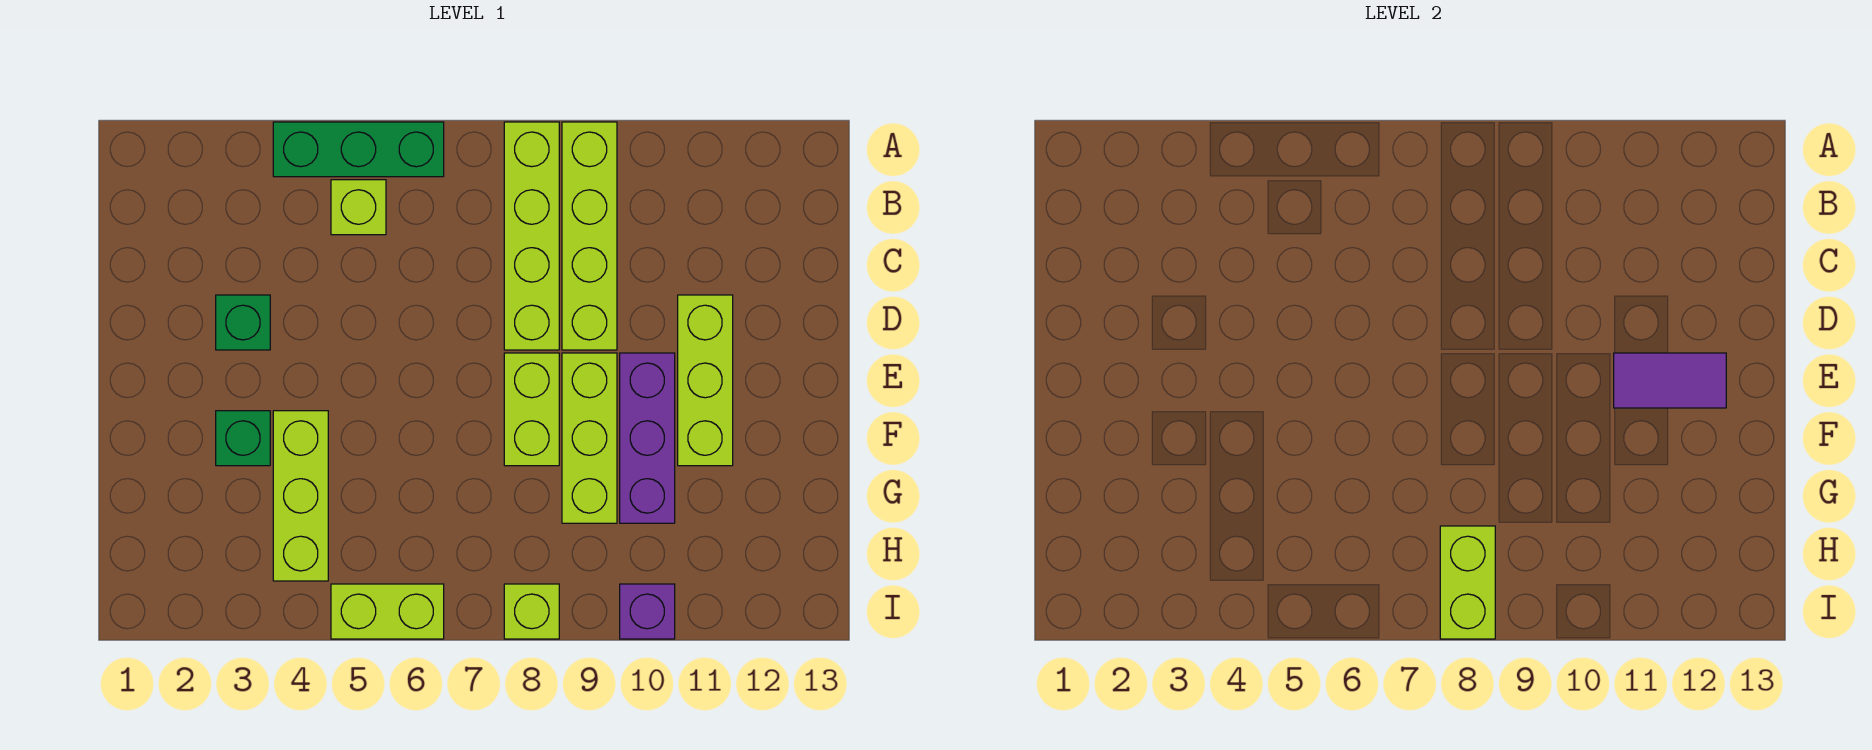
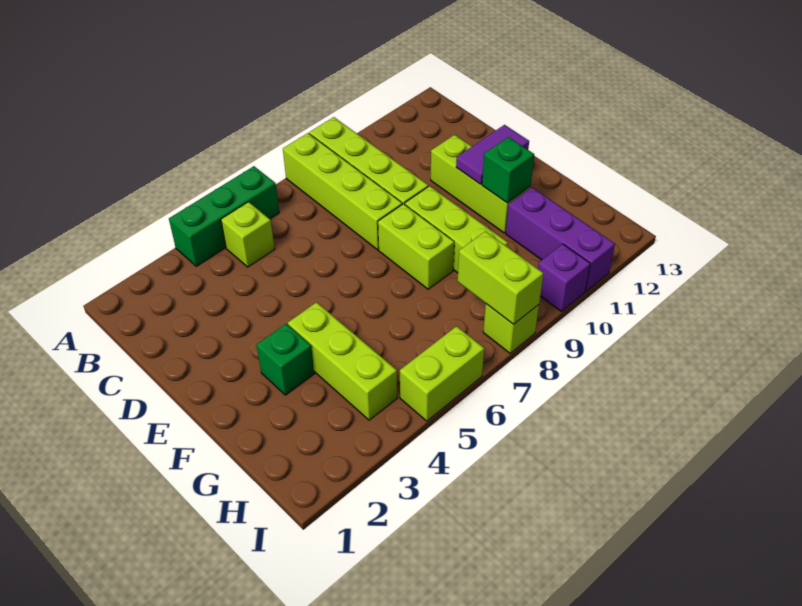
green brick D3 level 1 -> green brick F11 level 2
purple brick E10:G10 level 1 -> purple brick G11:I11 level 1

